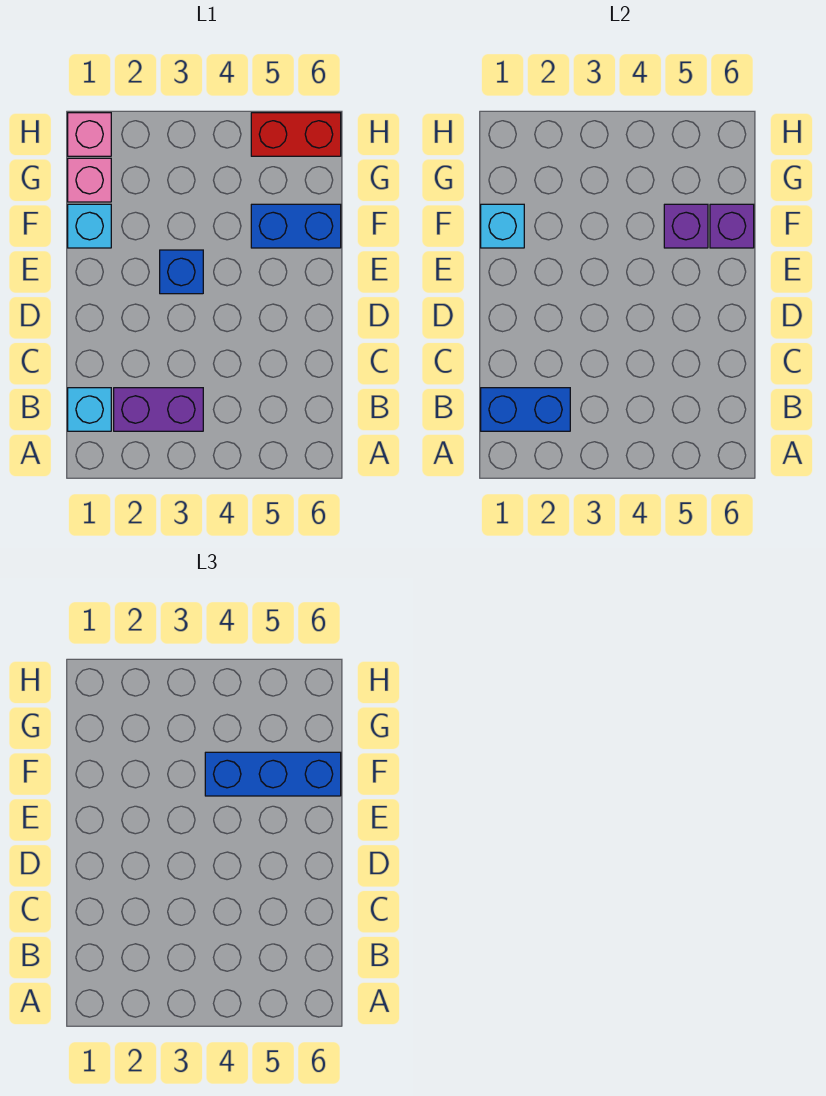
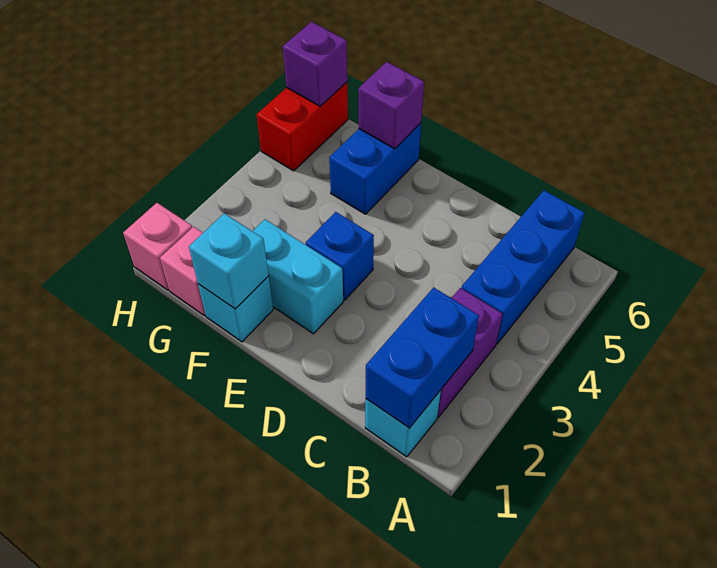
none -> cyan brick E2:F2 level 1
blue brick F4:F6 level 3 -> blue brick B4:B6 level 1
purple brick F5 level 2 -> purple brick H6 level 2

